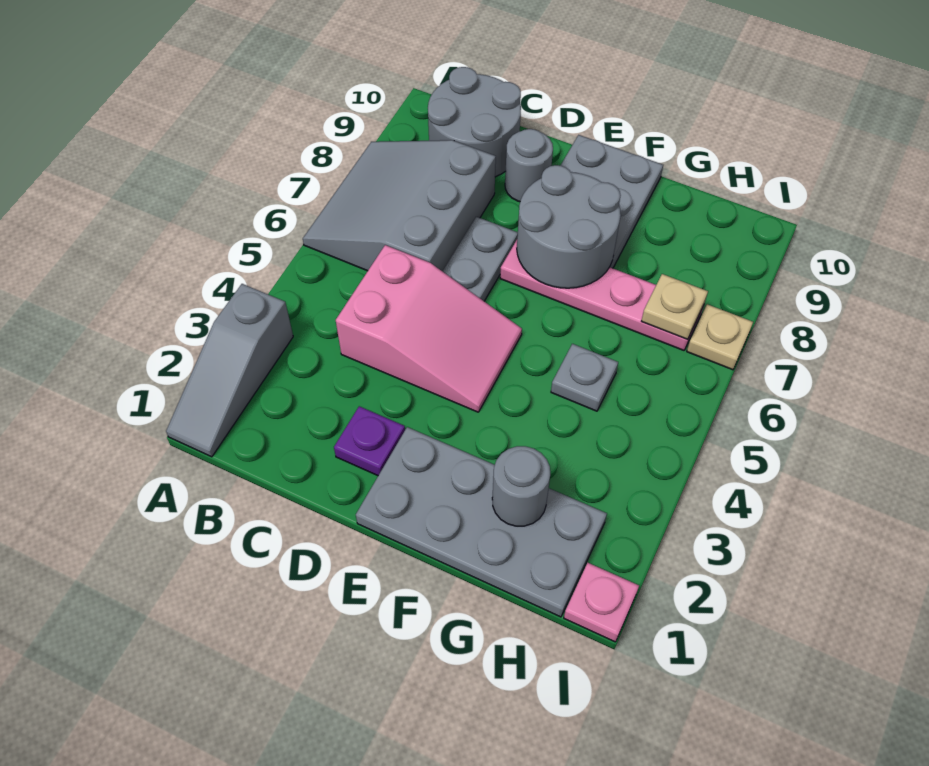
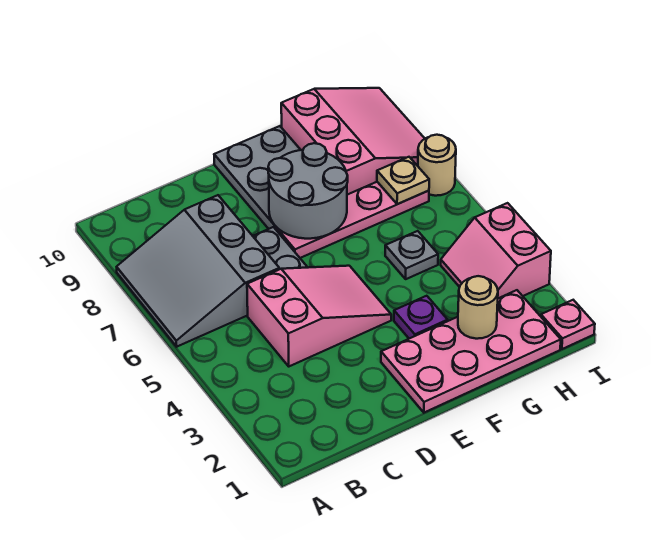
grey slope A1:A3 level 1 top 3 -> none
grey round brick B9:C10 level 1 -> none
purple plate D2 level 1 -> purple plate F3 level 1
grey round brick D9 level 1 -> none
grey plate E1:H2 level 1 -> pink plate E1:H2 level 1
grey round brick G2 level 2 -> tan round brick G2 level 2
none -> pink slope G8:I10 level 1 top G
none -> pink slope H3:I4 level 1 top I
tan plate I7 level 1 -> tan round brick I7 level 1

